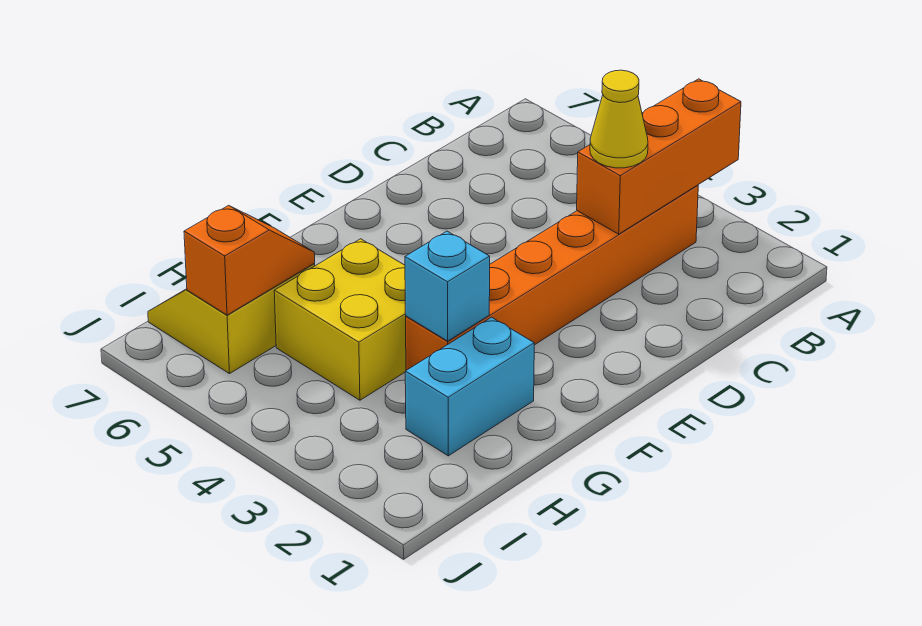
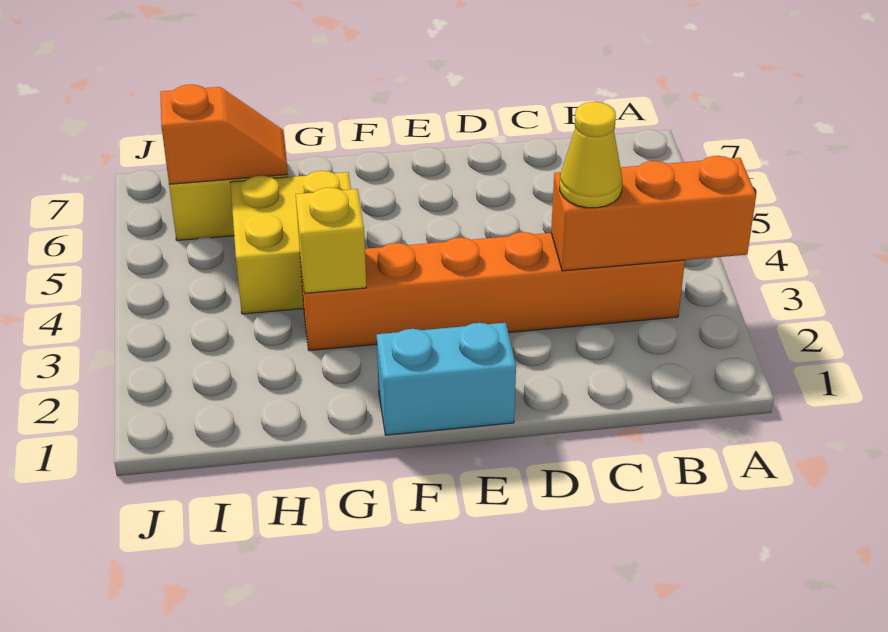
cyan brick G2:H2 level 1 -> cyan brick E1:F1 level 1
cyan brick G3 level 2 -> yellow brick G3 level 2

